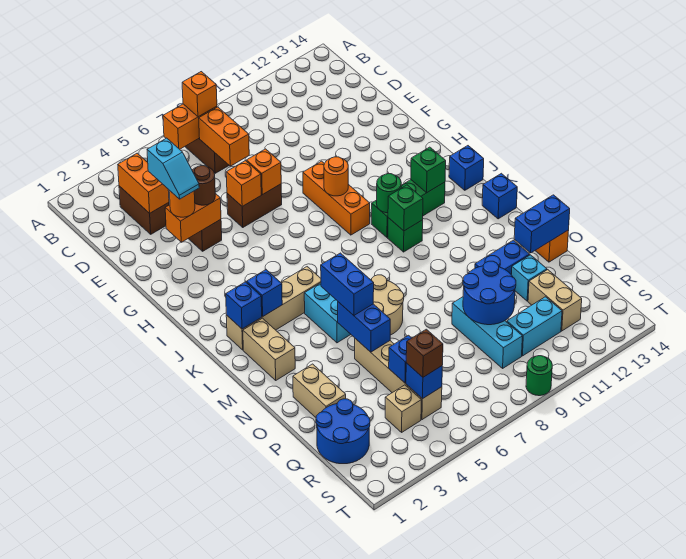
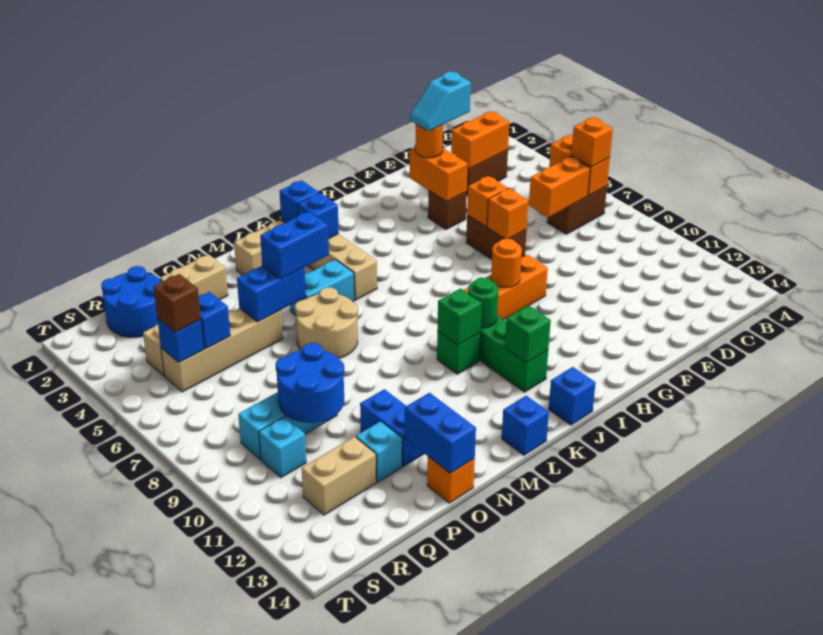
brown round brick F4 level 3 -> none
cyan brick R10:R11 level 1 -> cyan brick R10 level 1
green round brick T9 level 1 -> none

